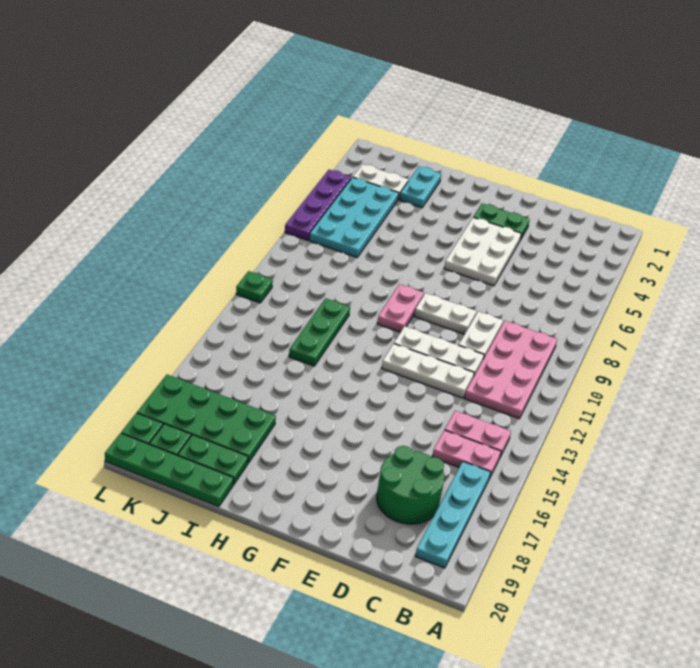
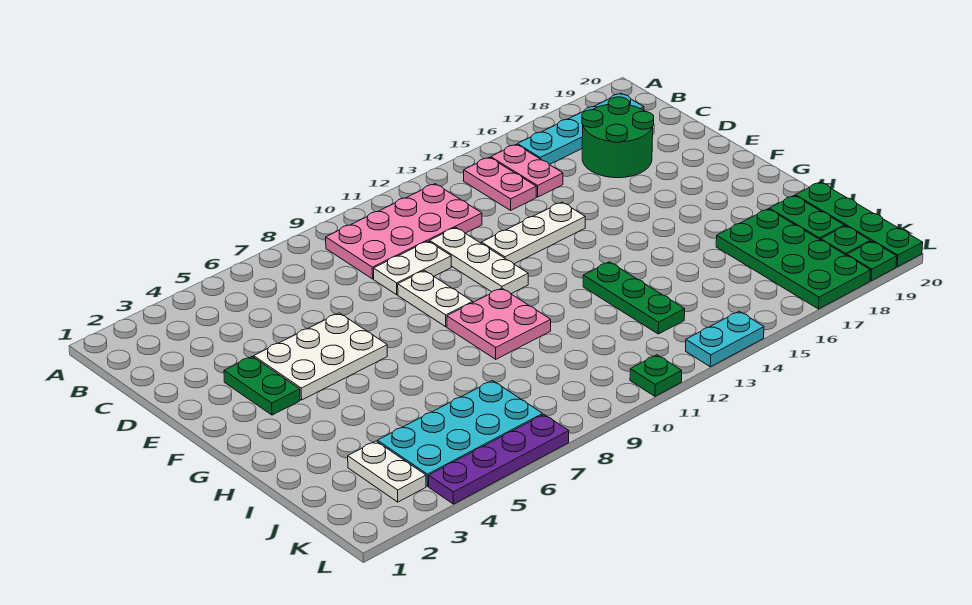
white plate D12:F12 level 1 -> white plate E12:E14 level 1
pink plate G9:G10 level 1 -> pink plate G9:H10 level 1
cyan plate I2:I3 level 1 -> cyan plate L13:L14 level 1
green plate I11:I13 level 1 -> green plate H13:J13 level 1

